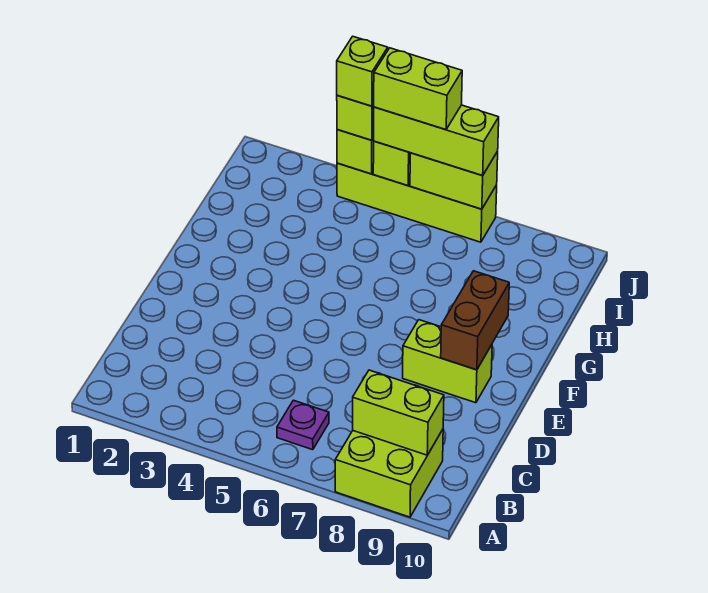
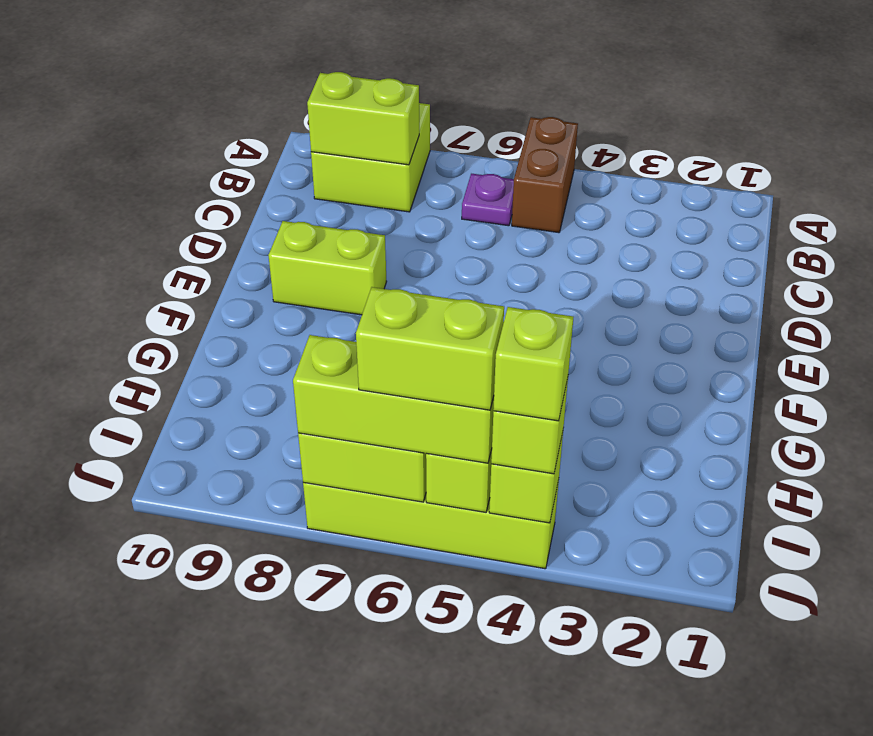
brown brick E9:F9 level 2 -> brown brick A5:B5 level 1

